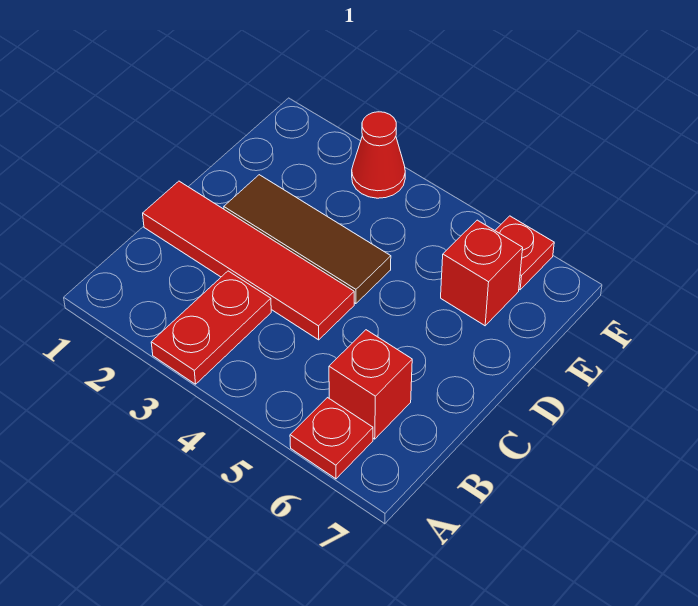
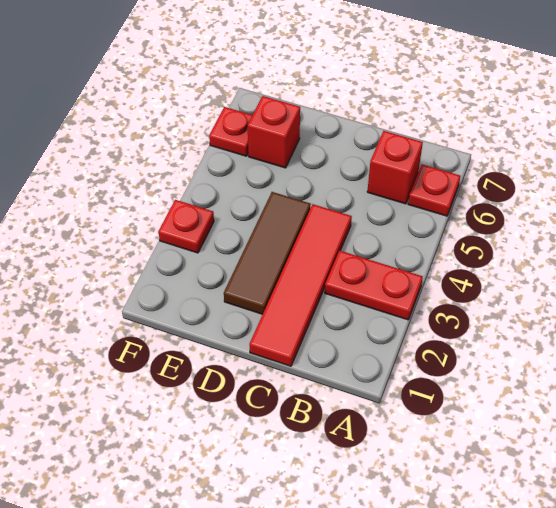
red cone F3 level 1 -> red plate F3 level 1

